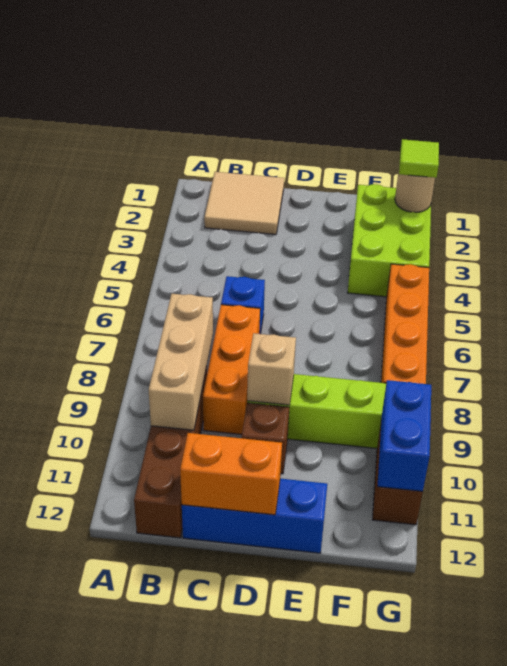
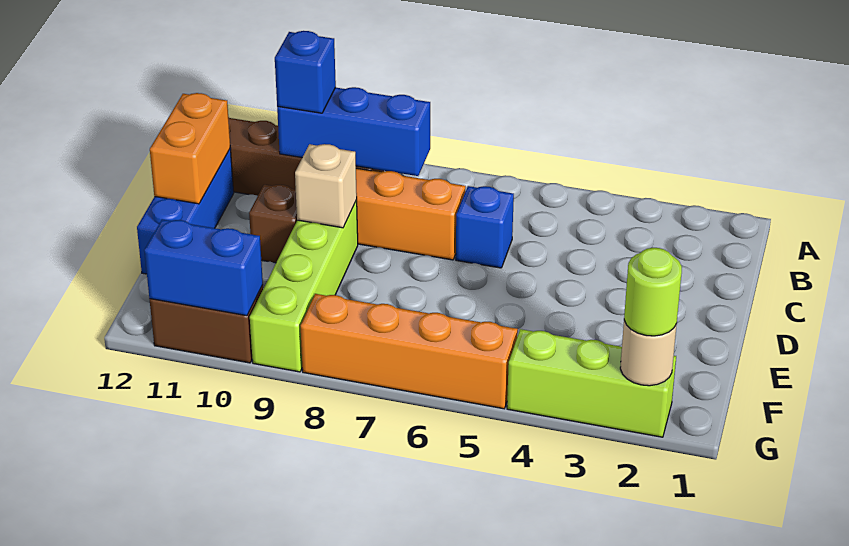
tan tile B1:C2 level 1 -> none
tan brick B8:B10 level 2 -> blue brick B8:B10 level 2
none -> blue brick B10 level 3
lime brick F2:G4 level 1 -> lime brick G2:G4 level 1
lime tile G2 level 3 -> lime round brick G2 level 3

